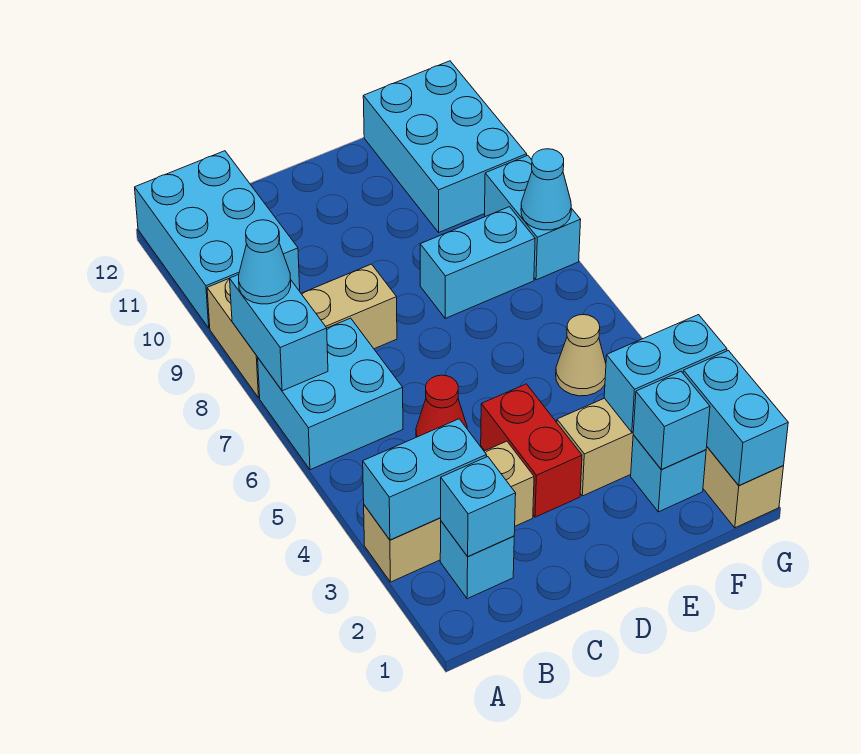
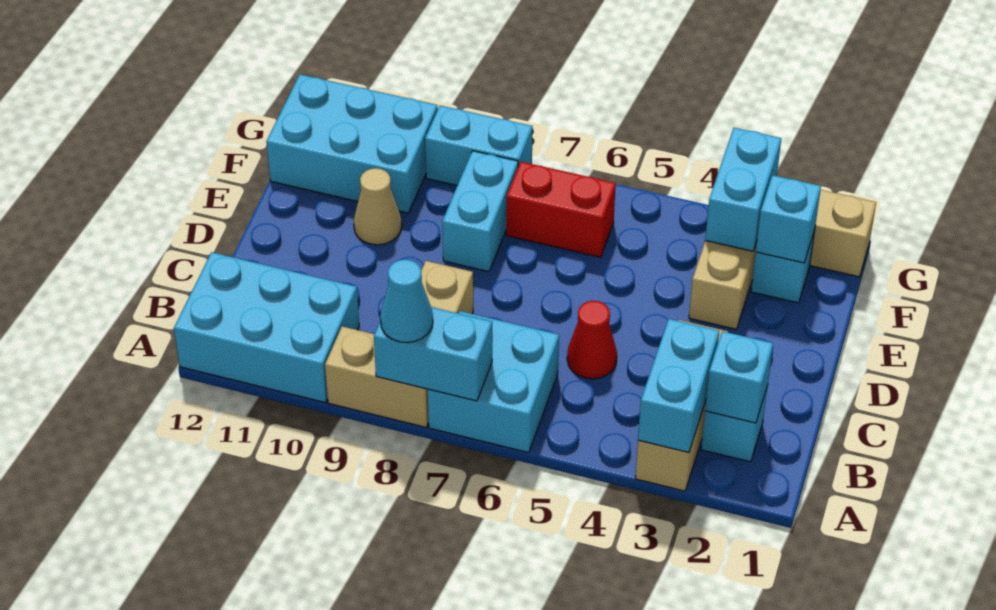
red brick D3:D4 level 1 -> red brick F6:F7 level 1
tan cone F5 level 1 -> tan cone E10 level 1
cyan brick G1:G2 level 2 -> none
cyan cone G8 level 2 -> none

